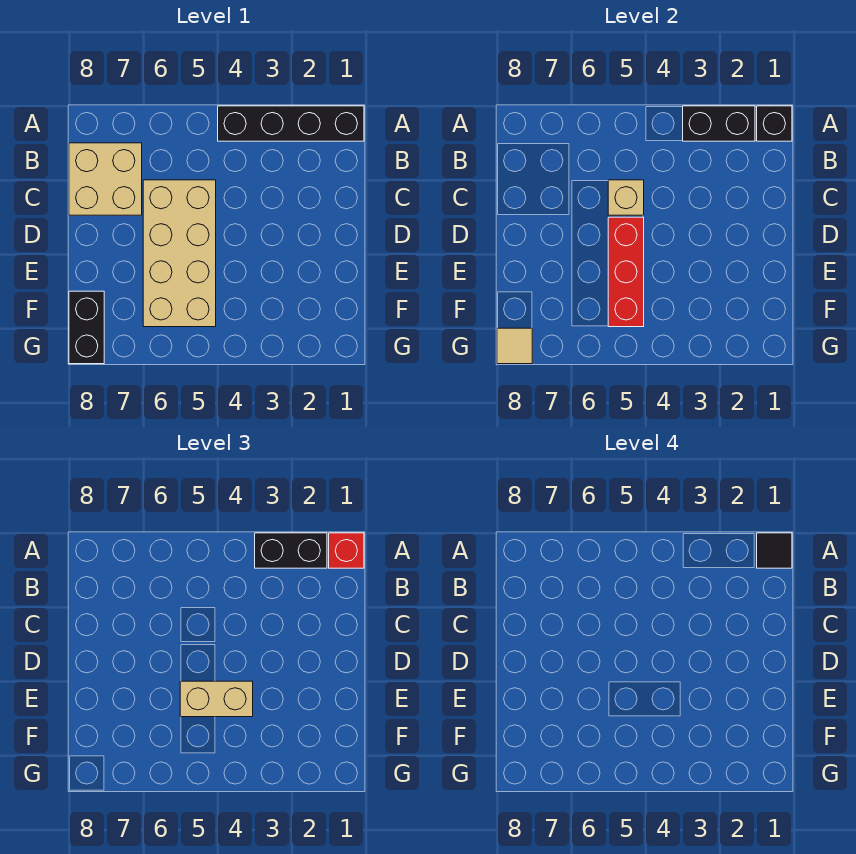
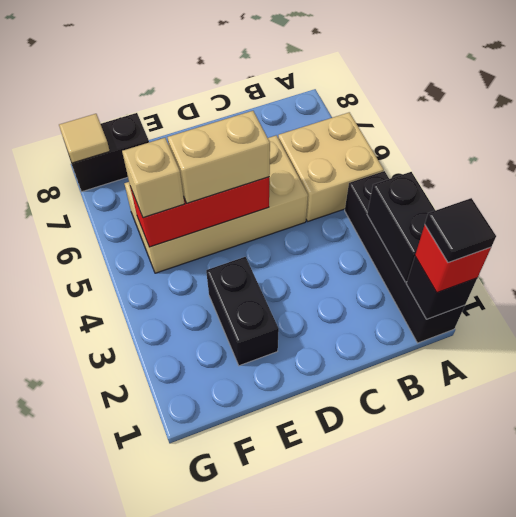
black brick A2:A3 level 3 -> black brick E2:E3 level 1
tan brick B7:C8 level 1 -> tan brick A5:B6 level 1
tan brick C5 level 2 -> tan brick F5 level 3
tan brick E4:E5 level 3 -> tan brick D5:E5 level 3

